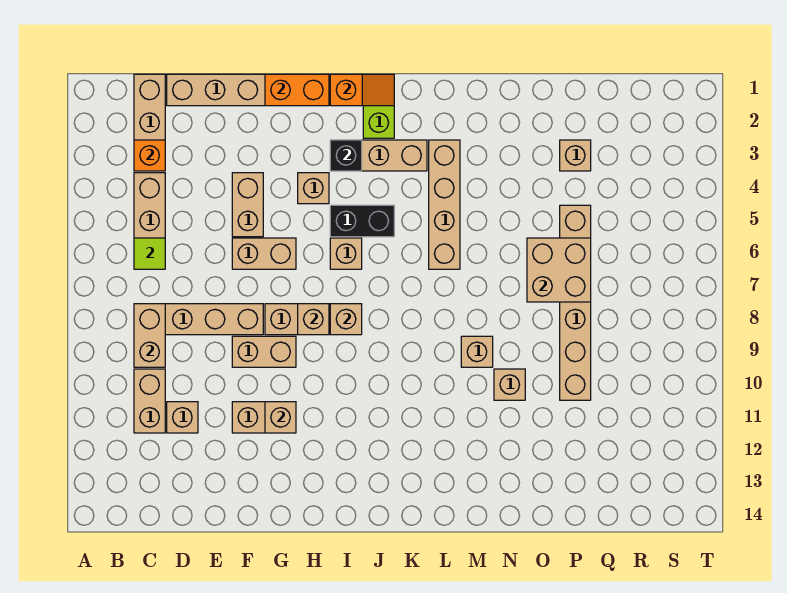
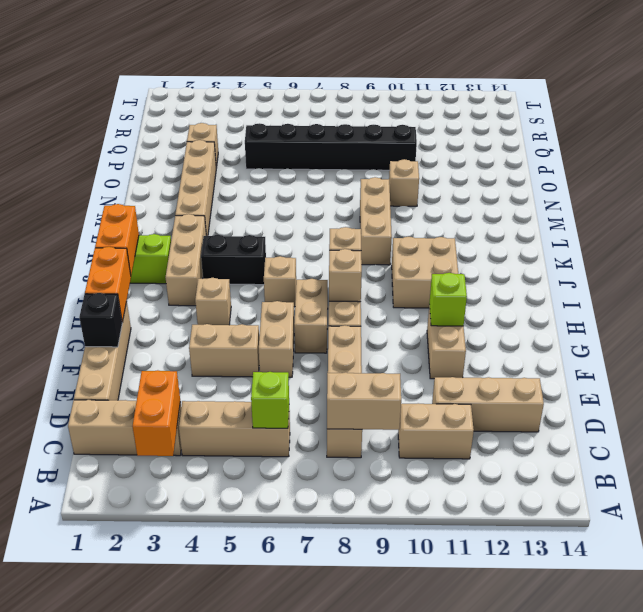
orange brick C3 level 2 -> orange brick B3:C3 level 2
lime tile C6 level 2 -> lime brick C6 level 2
tan brick D11 level 1 -> tan brick D11:D13 level 1
tan brick F9:G9 level 1 -> tan brick G7:H7 level 1
tan brick G11 level 2 -> lime brick G11 level 2
orange slope I1:J1 level 2 top I -> orange brick I1:J1 level 2
black brick I3 level 2 -> black brick F1 level 2
black brick I5:J5 level 1 -> black brick J4:J5 level 1
tan brick L3:L6 level 1 -> tan brick L3:O3 level 1
tan brick M9 level 1 -> tan brick K9:M9 level 1
tan brick O6:P7 level 2 -> tan brick I10:J11 level 1
tan brick P5:P10 level 1 -> black brick P5:P10 level 1

